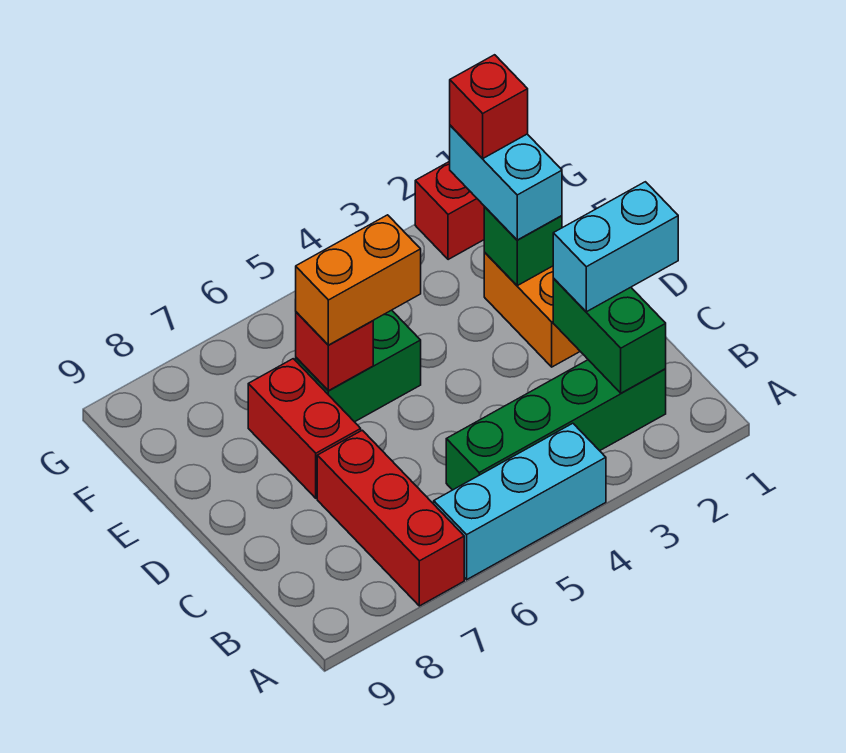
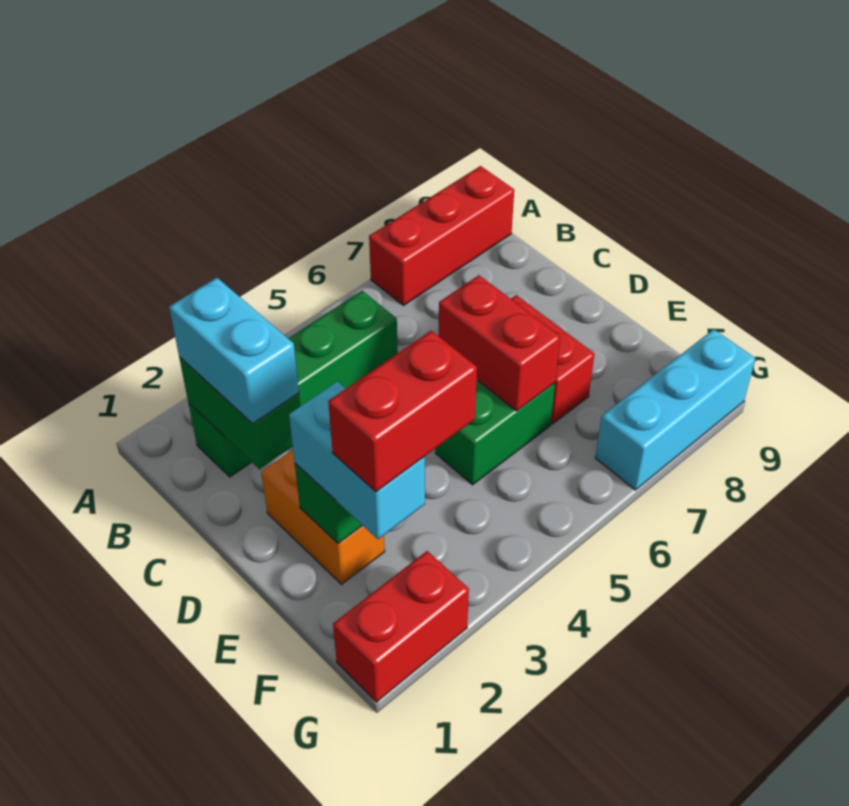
cyan brick A4:A6 level 1 -> cyan brick G7:G9 level 1
red brick A7:C7 level 1 -> red brick A7:A9 level 1
cyan brick C1:C2 level 3 -> cyan brick B2:C2 level 3
orange brick E5:E6 level 3 -> none
red brick E6 level 2 -> red brick D6:E6 level 2
red brick F2 level 4 -> red brick F2:F3 level 4

